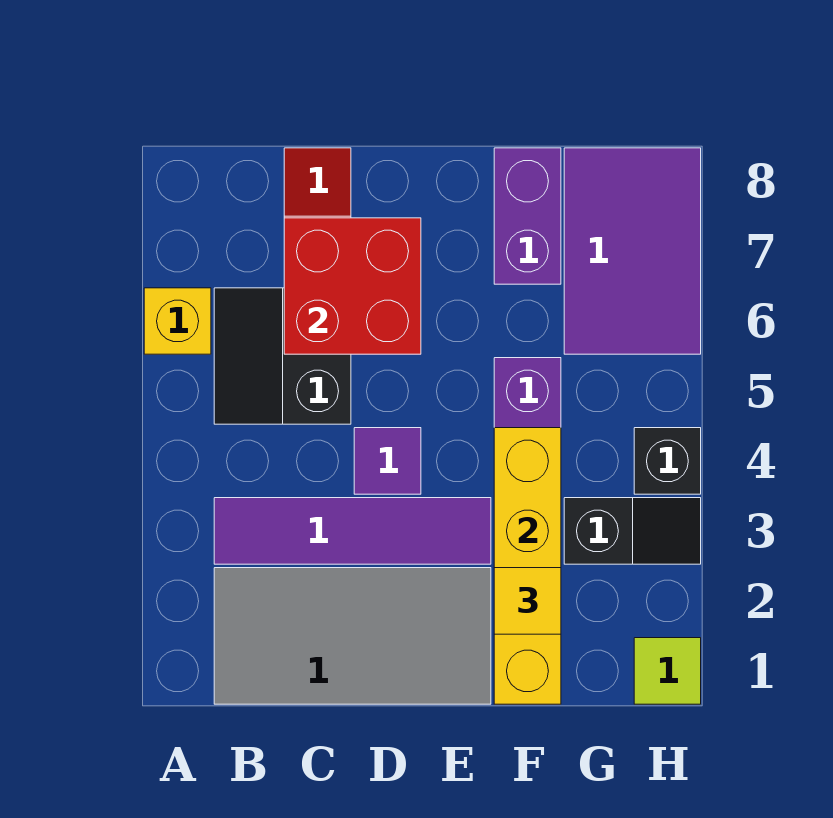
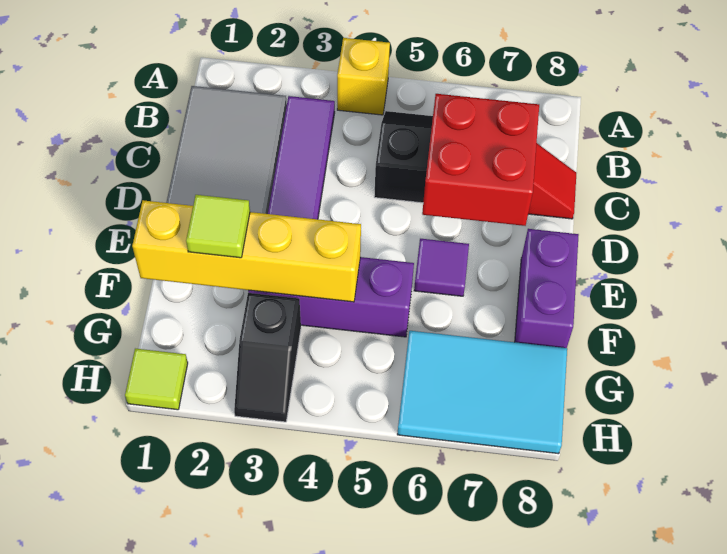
yellow brick A6 level 1 -> yellow brick A4 level 1
purple tile D4 level 1 -> purple tile E6 level 1
yellow tile F2 level 3 -> lime tile F2 level 3
purple brick F7:F8 level 1 -> purple brick E8:F8 level 1
purple tile G6:H8 level 1 -> cyan tile G6:H8 level 1
black brick H4 level 1 -> none

